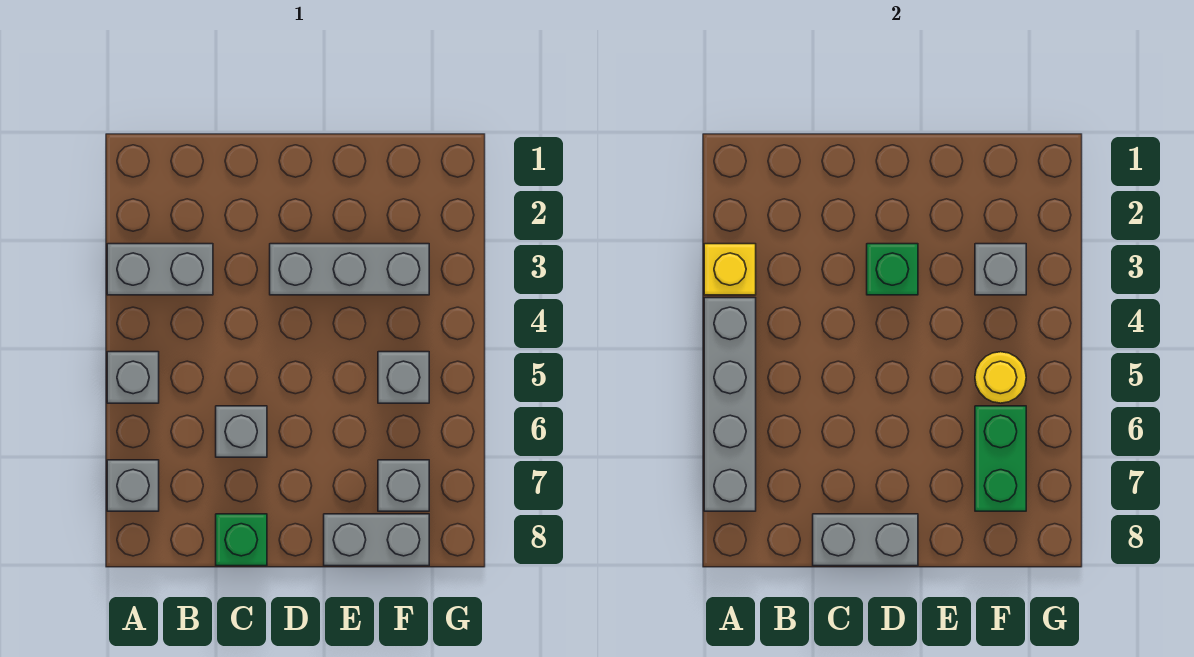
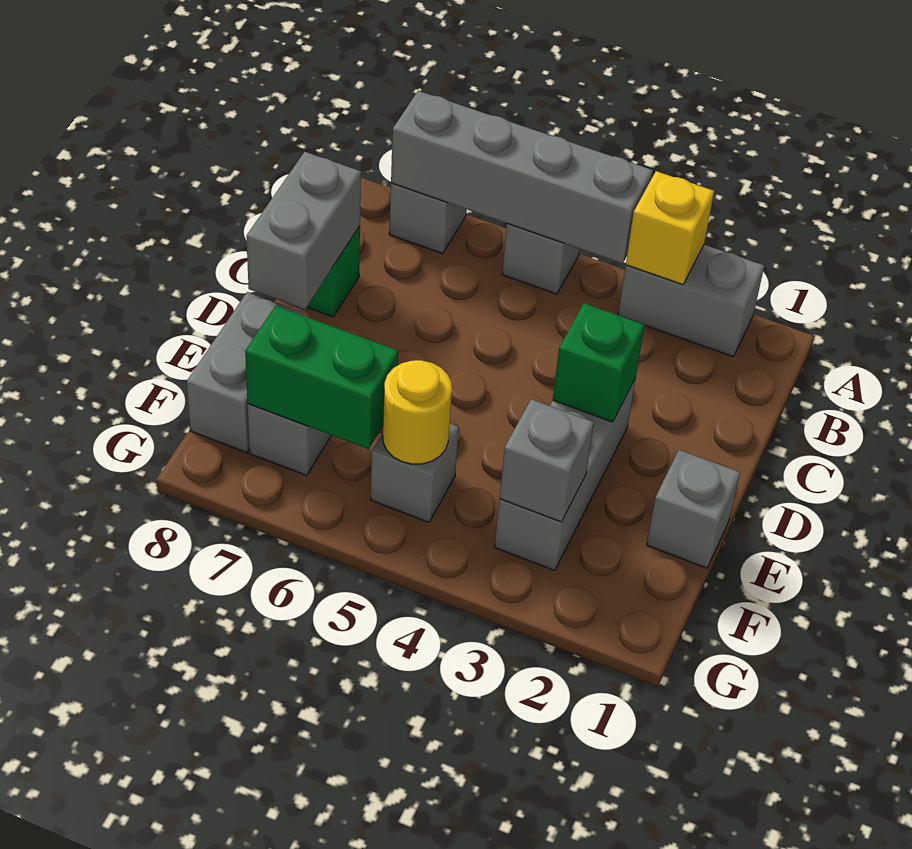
grey brick A3:B3 level 1 -> grey brick A2:A3 level 1
grey brick C6 level 1 -> grey brick E1 level 1

